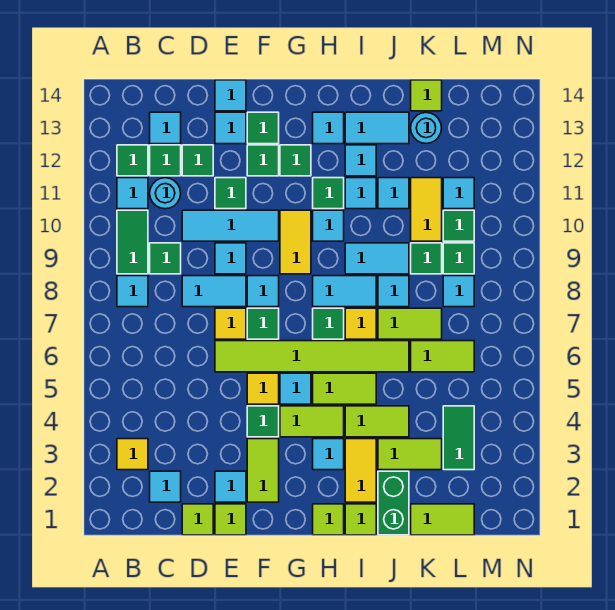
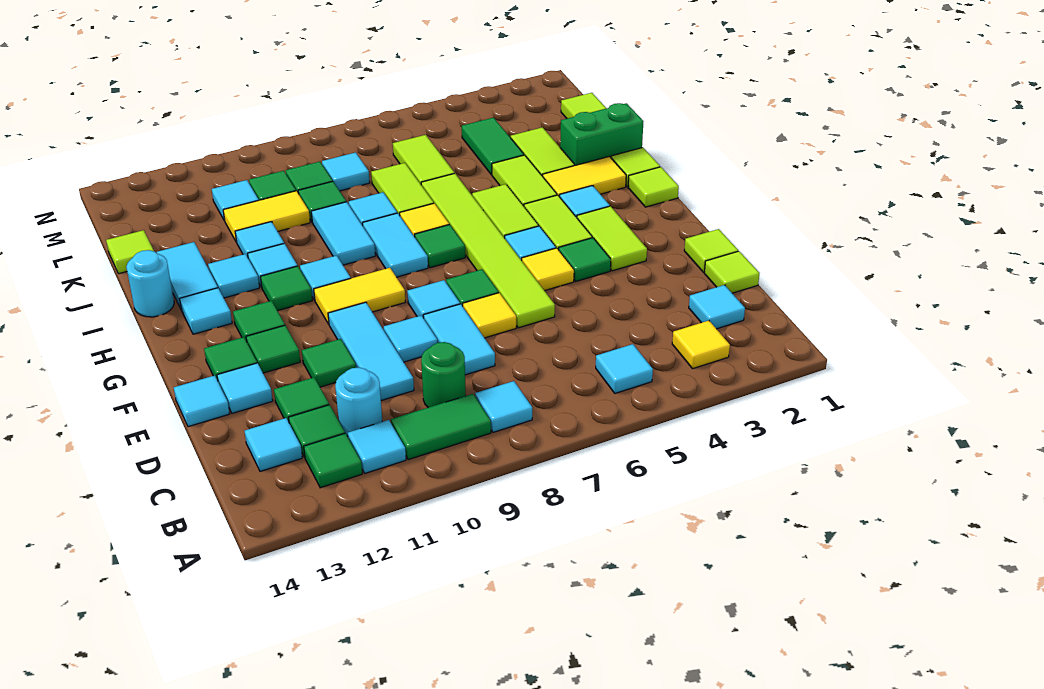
green tile C9 level 1 -> green round brick C9 level 1
cyan tile E2 level 1 -> cyan tile B5 level 1
lime tile F2:F3 level 1 -> lime tile F3:G3 level 1
cyan round brick K13 level 1 -> cyan round brick I14 level 1
green tile L3:L4 level 1 -> green tile K4:L4 level 1

